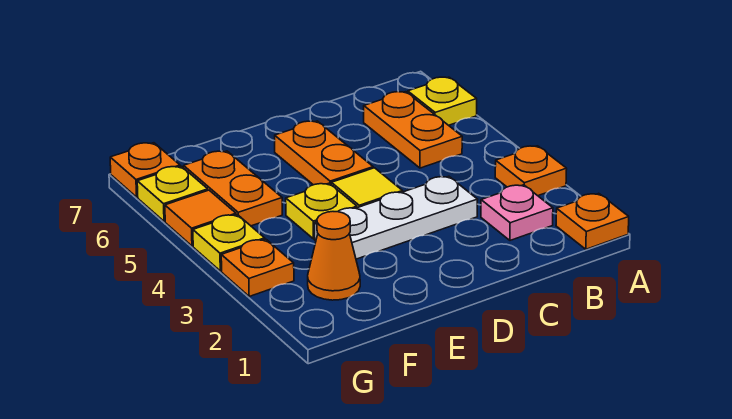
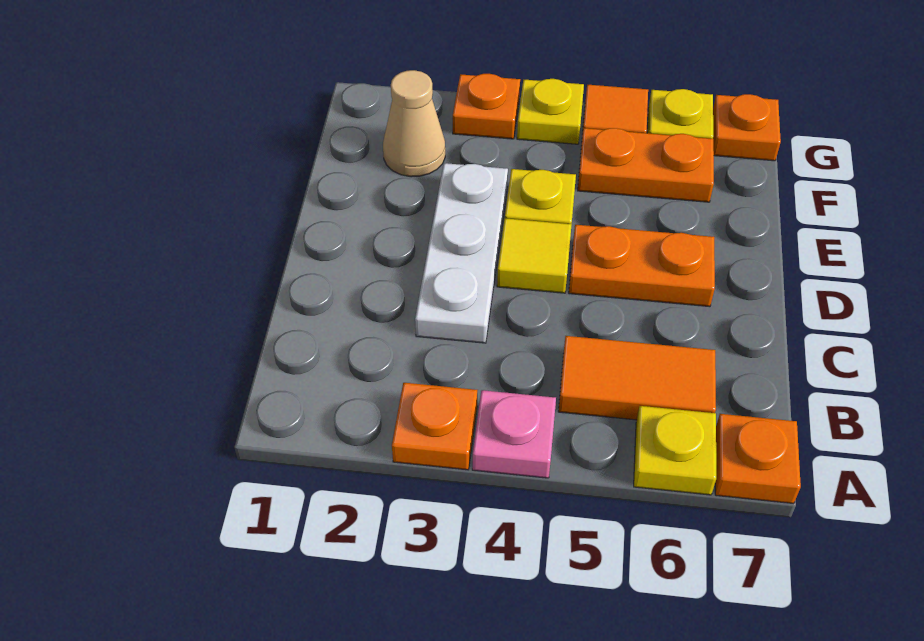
orange plate A1 level 1 -> orange plate A7 level 1
pink plate B2 level 1 -> pink plate A4 level 1
orange plate B5:B6 level 1 -> orange tile B5:B6 level 1
orange cone F2 level 1 -> tan cone F2 level 1

